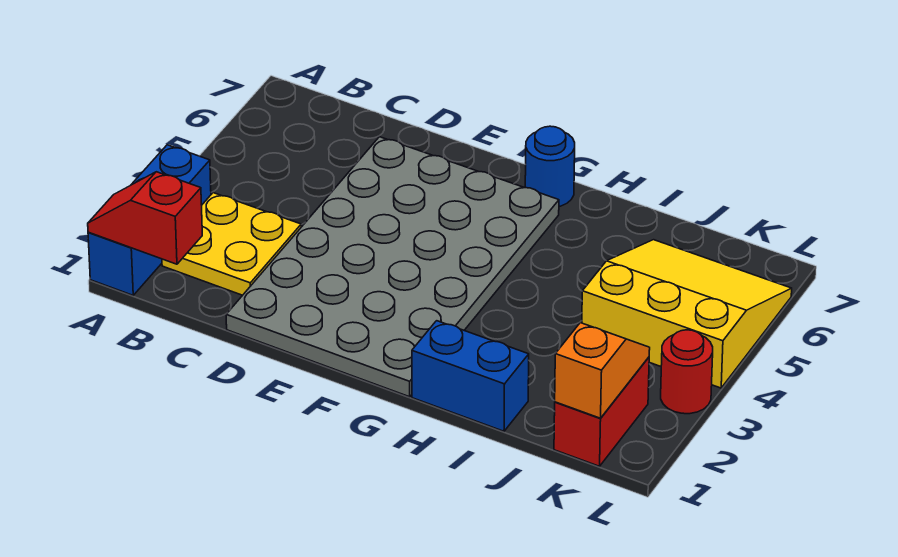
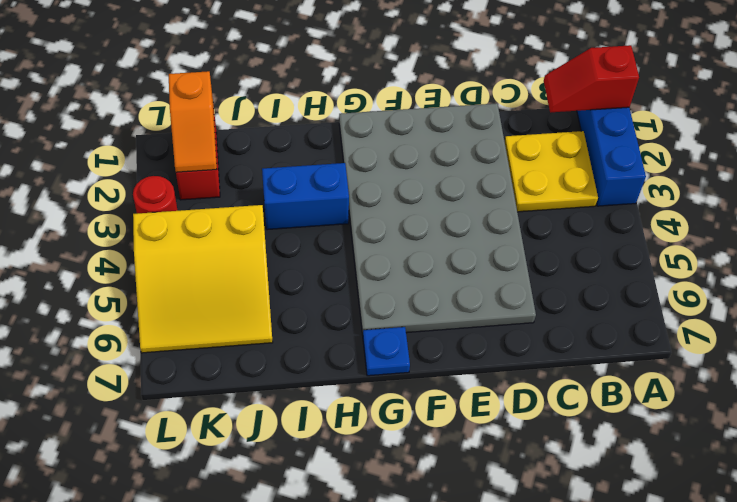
red slope A1:B1 level 2 top B -> red slope A1:B1 level 2 top A
blue round brick G7 level 1 -> blue plate G7 level 1
blue brick H1:I1 level 1 -> blue brick H3:I3 level 1

